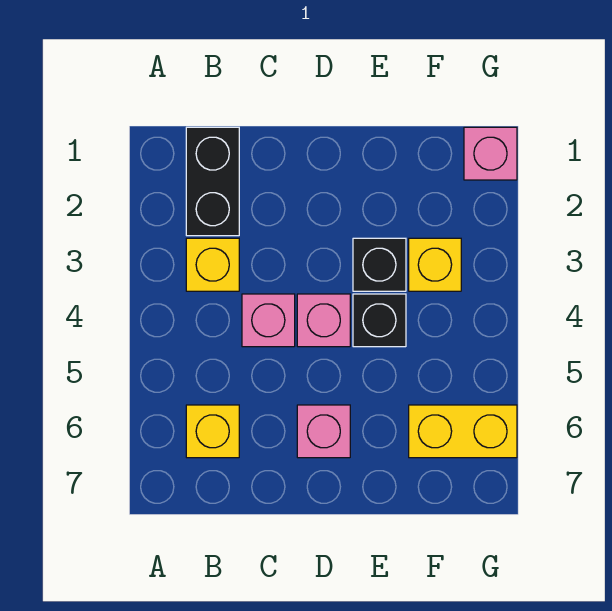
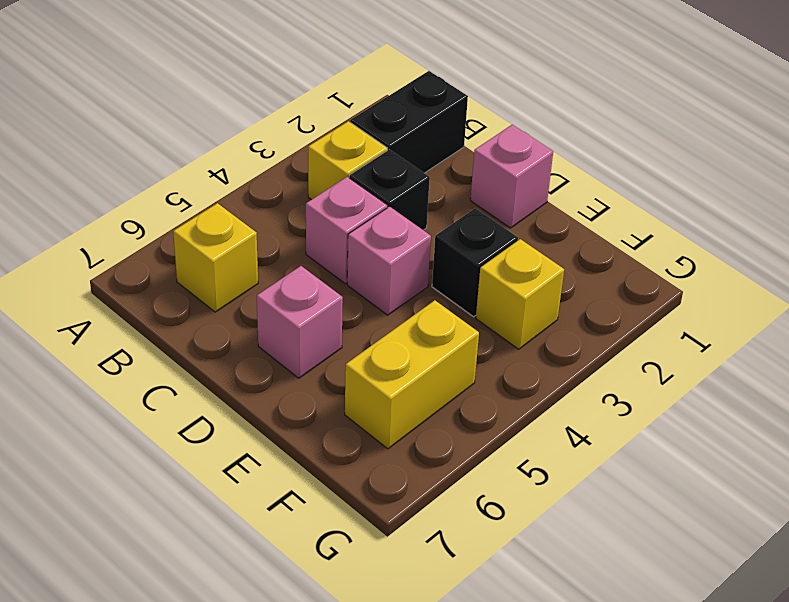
black brick E4 level 1 -> black brick C3 level 1
yellow brick F6:G6 level 1 -> yellow brick F5:F6 level 1
pink brick G1 level 1 -> pink brick D1 level 1

